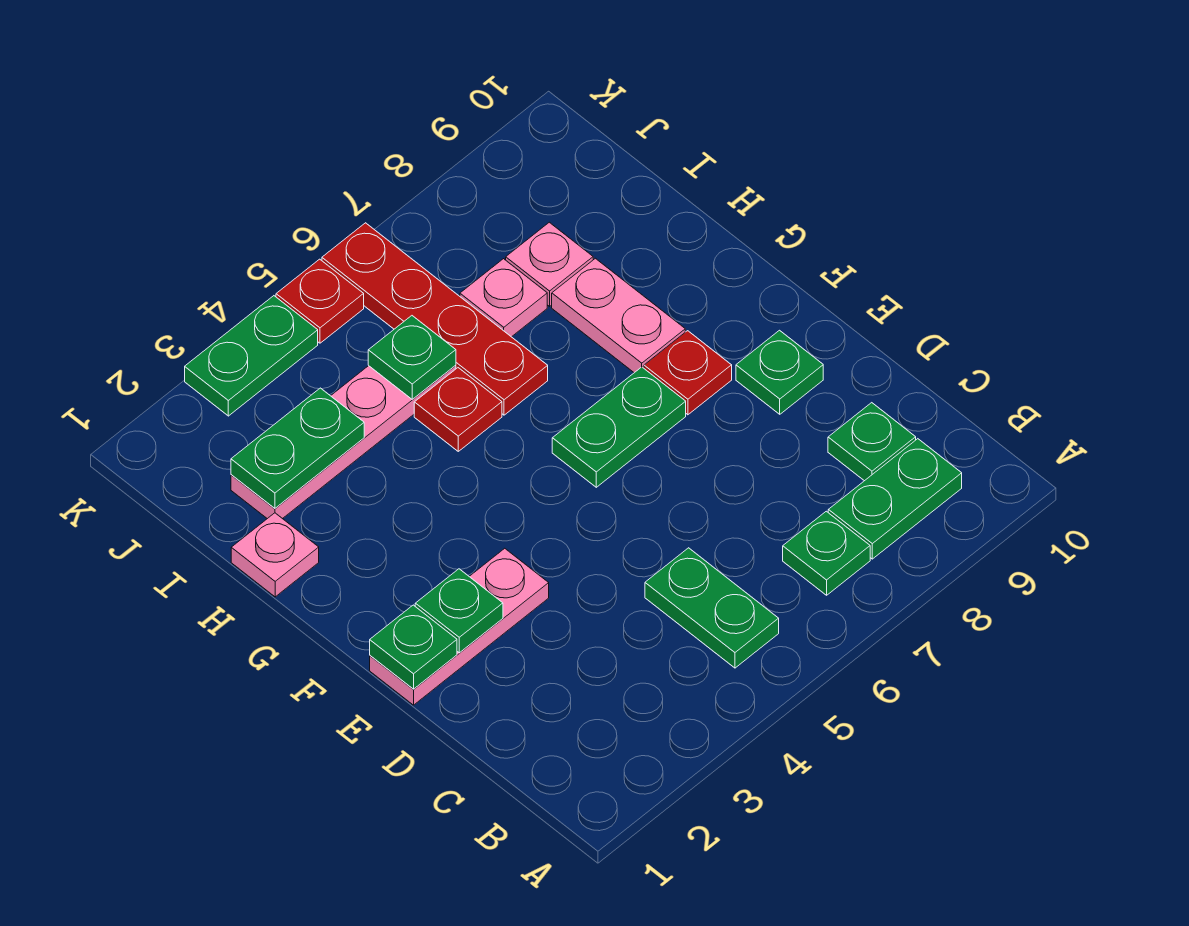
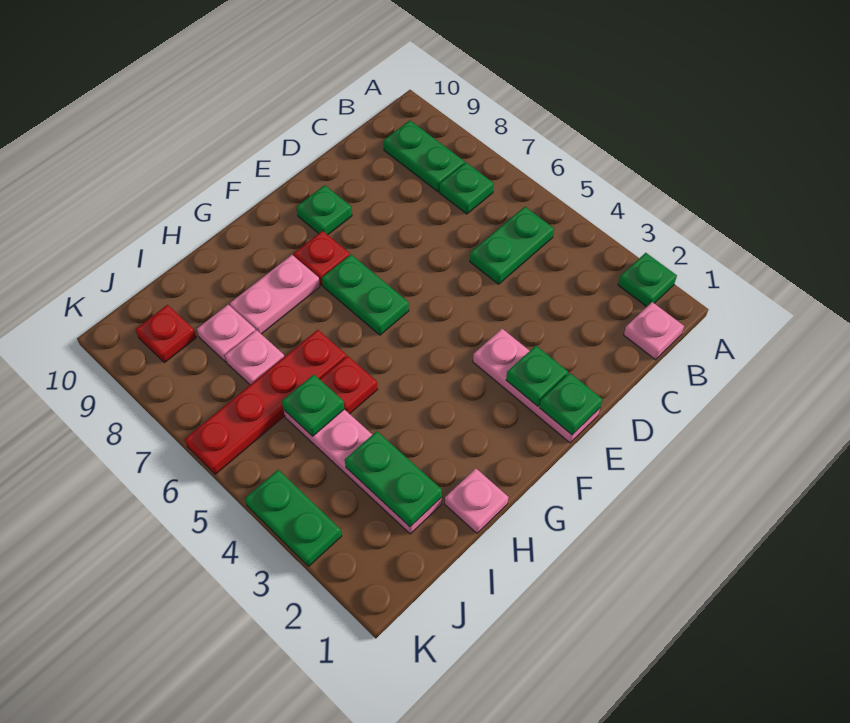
none -> pink plate B1 level 1
green plate C9 level 1 -> green plate A2 level 1
red plate K5 level 1 -> red plate J9 level 1

